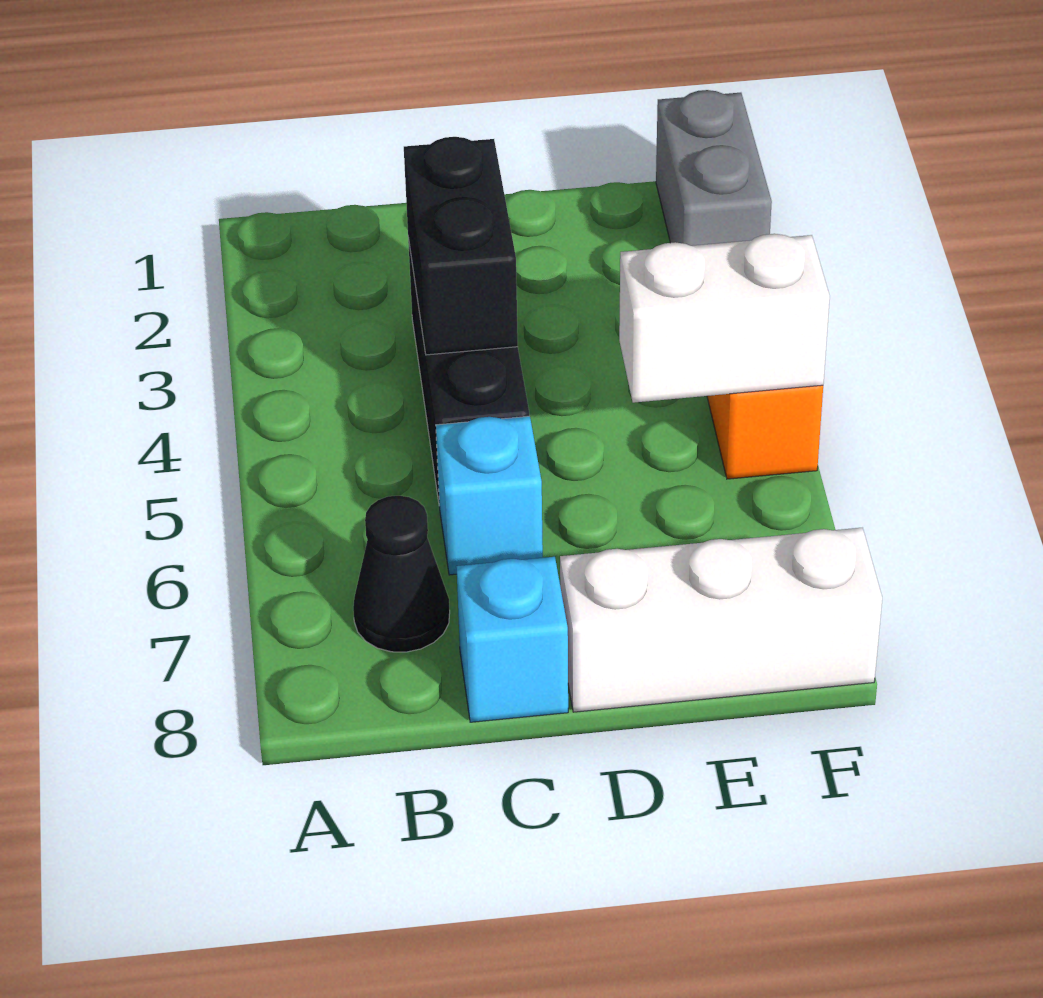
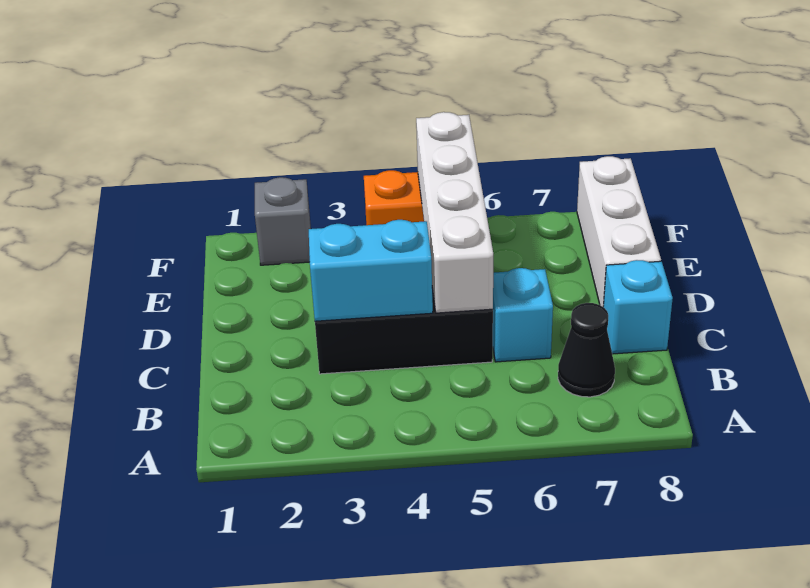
black brick C3:C4 level 2 -> cyan brick C3:C4 level 2
white brick E5:F5 level 2 -> white brick C5:F5 level 2
grey brick F1:F2 level 1 -> grey brick F2 level 1

